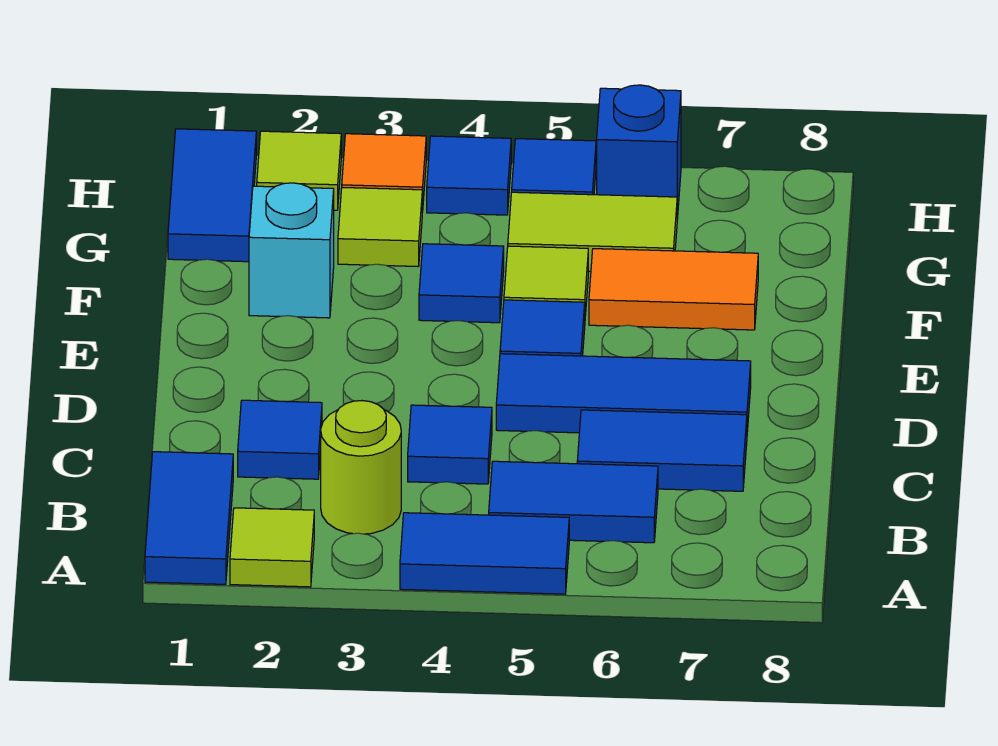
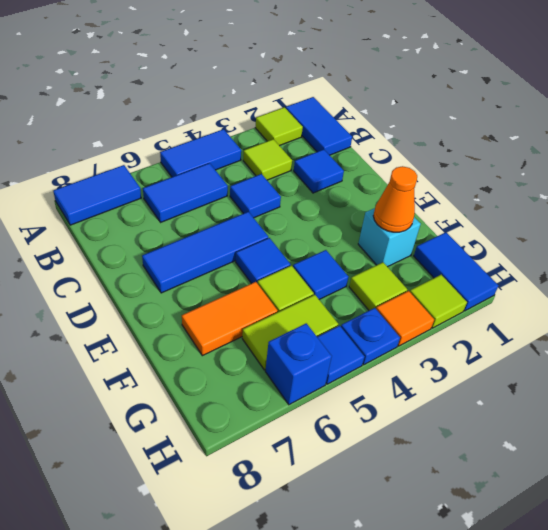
lime round brick B3 level 1 -> lime tile B3 level 1
blue tile C6:C7 level 1 -> blue tile A7:A8 level 1
none -> orange cone F2 level 2
blue tile H4 level 1 -> blue plate H4 level 1

